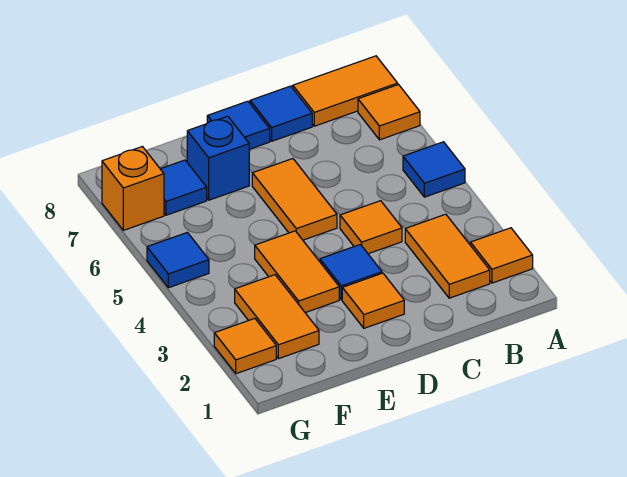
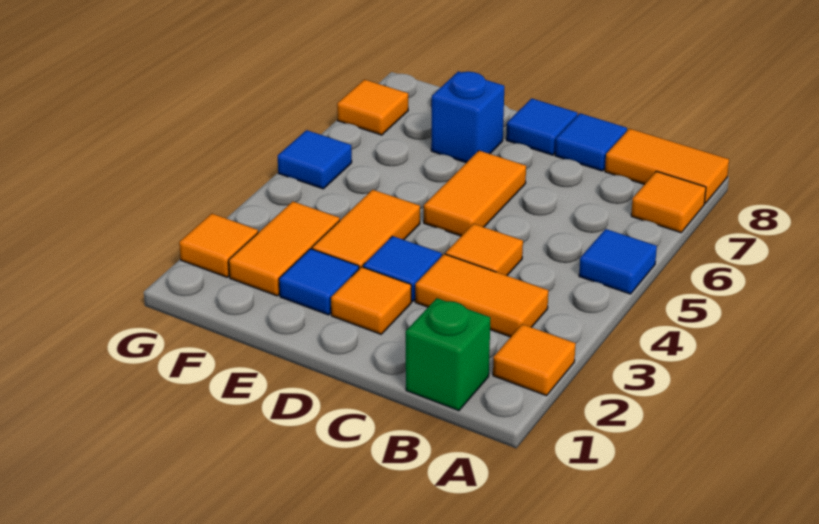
none -> green brick B1 level 1
orange tile B2:B3 level 1 -> orange tile B3:C3 level 1
blue tile F7 level 1 -> blue tile E2 level 1
orange brick G7 level 1 -> orange tile G7 level 1

